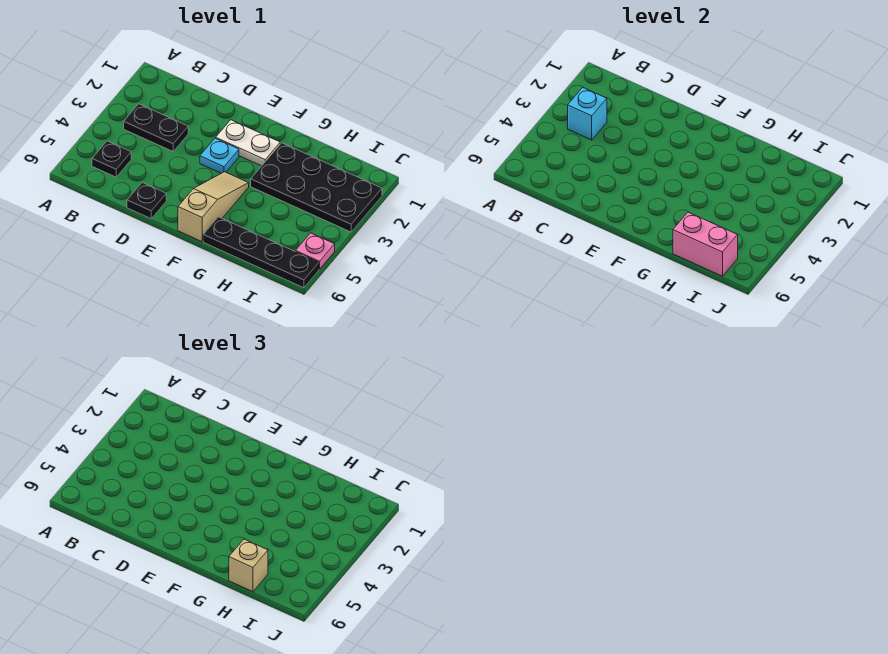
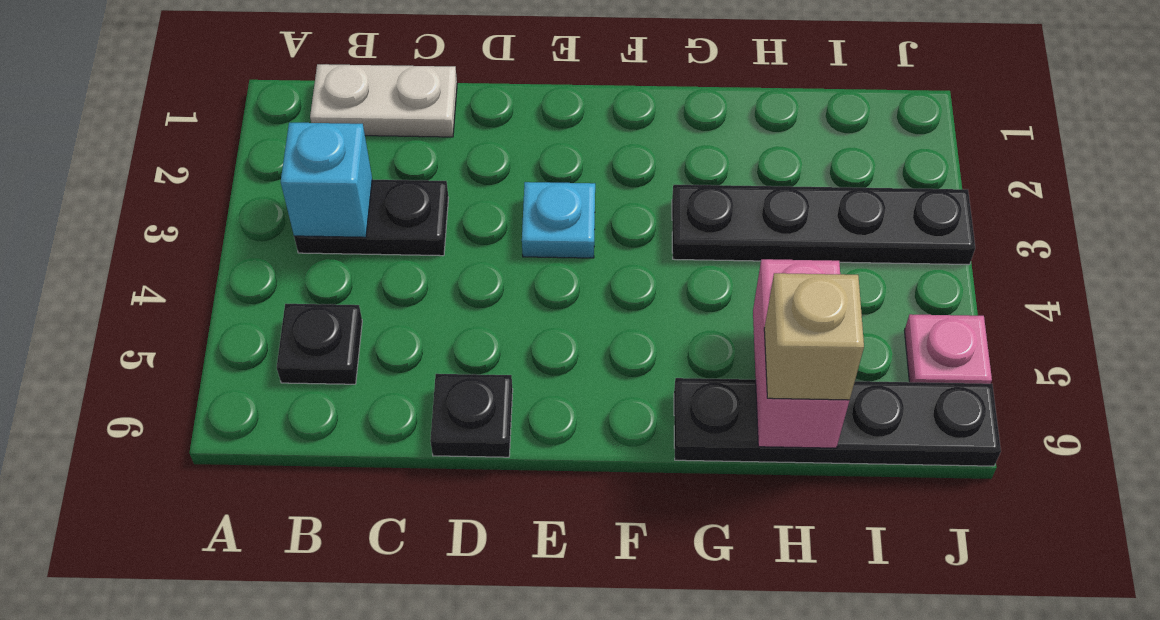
white plate E2:F2 level 1 -> white plate B1:C1 level 1
tan slope F4:F6 level 1 top 6 -> none
black plate G2:J3 level 1 -> black plate G3:J3 level 1
pink brick H6:I6 level 2 -> pink brick H5:H6 level 2

